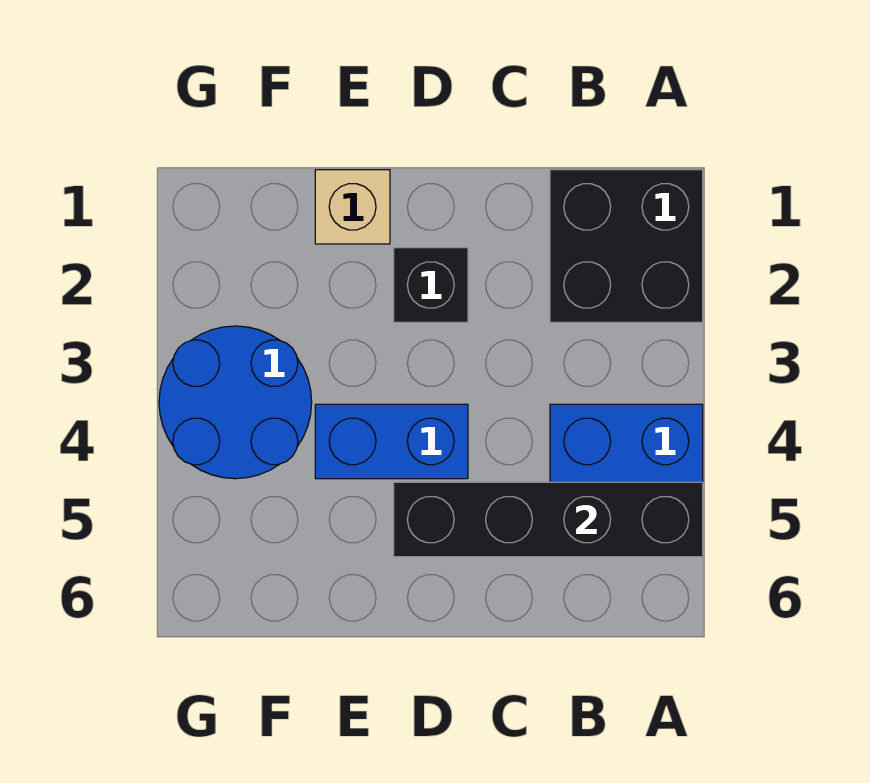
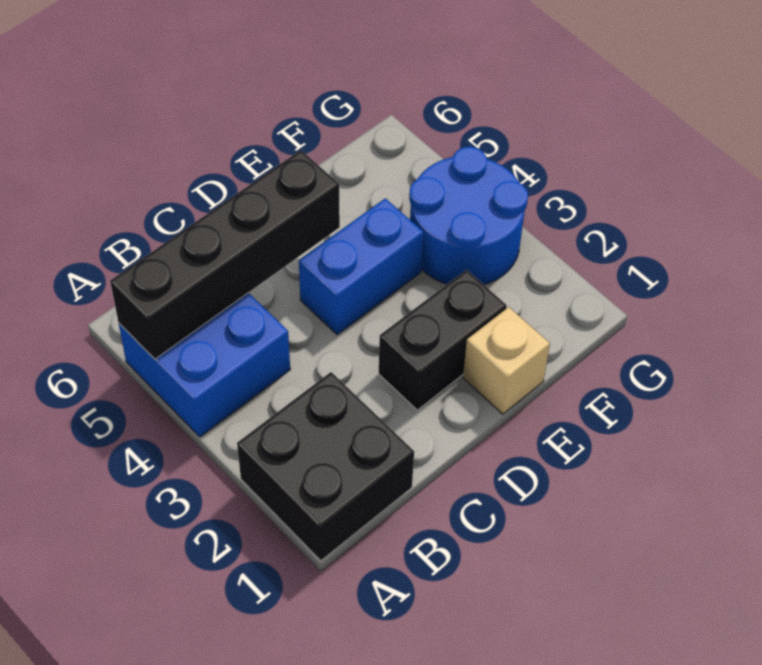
black brick D2 level 1 -> black brick D2:E2 level 1

